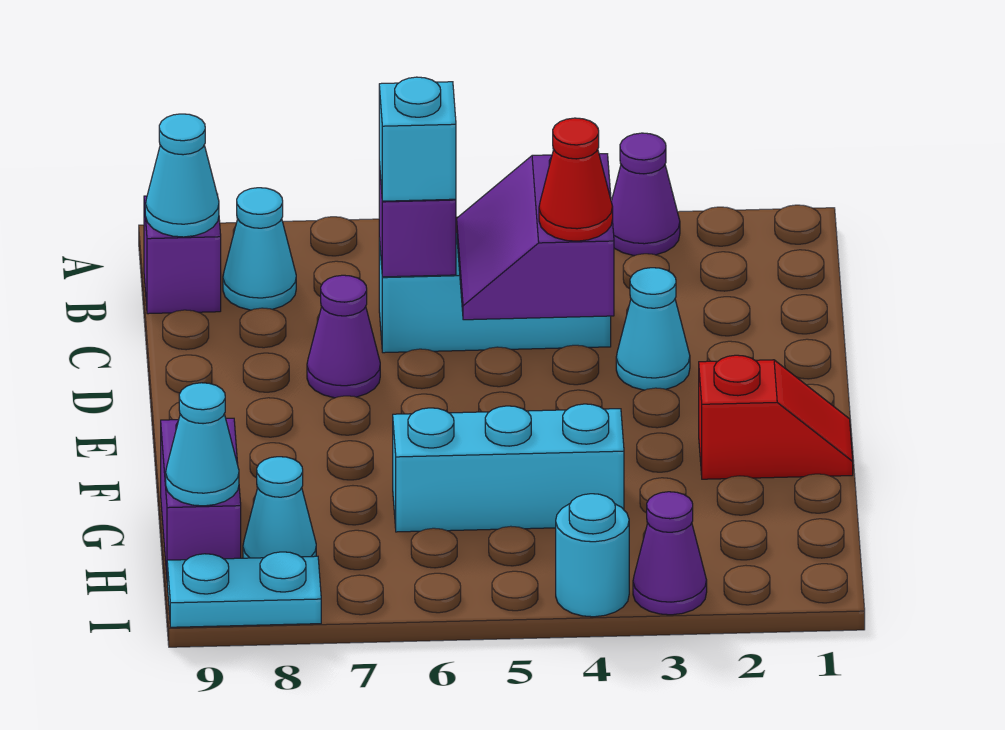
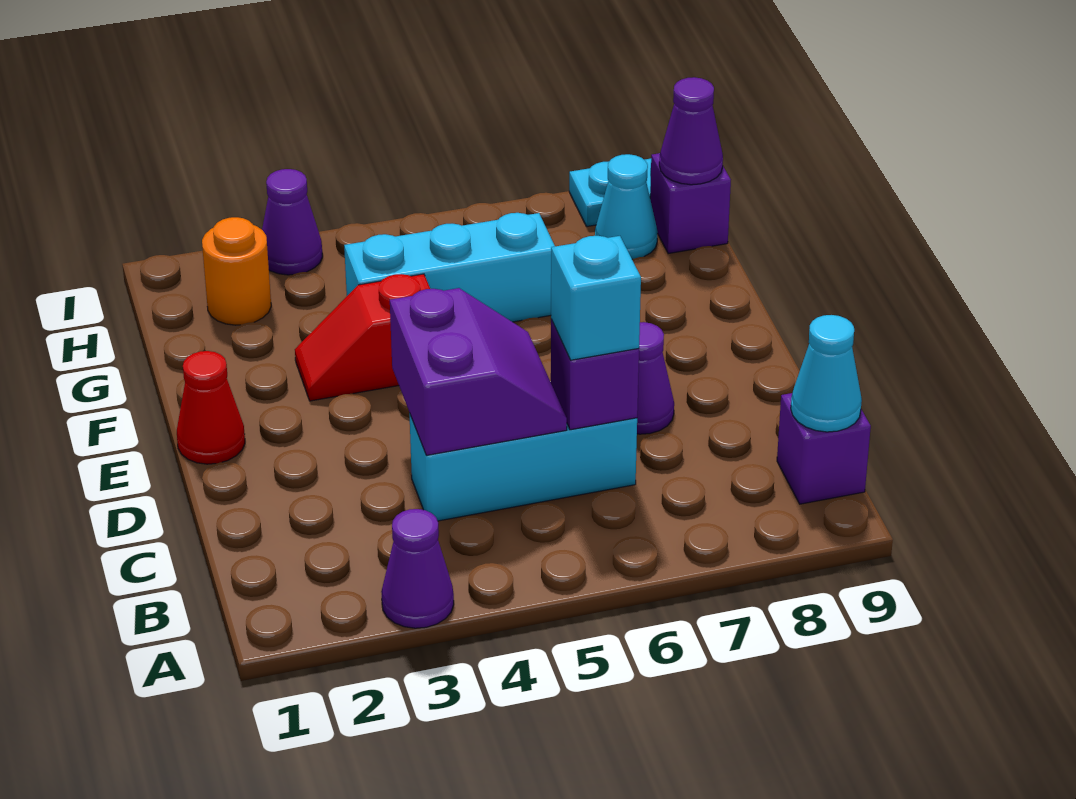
cyan cone B8 level 1 -> none
cyan cone D3 level 1 -> none
red cone D4 level 3 -> red cone E1 level 1
red slope F1:F2 level 1 top 2 -> red slope F3:F4 level 1 top 4
purple brick G9:H9 level 1 -> purple brick H9 level 1
none -> orange round brick H2 level 1
cyan cone H9 level 2 -> purple cone H9 level 2
cyan round brick I4 level 1 -> none

